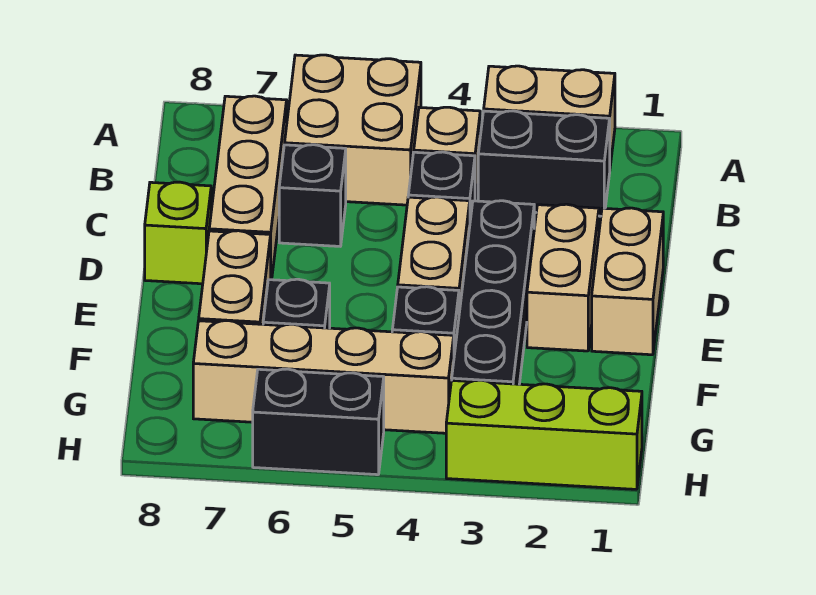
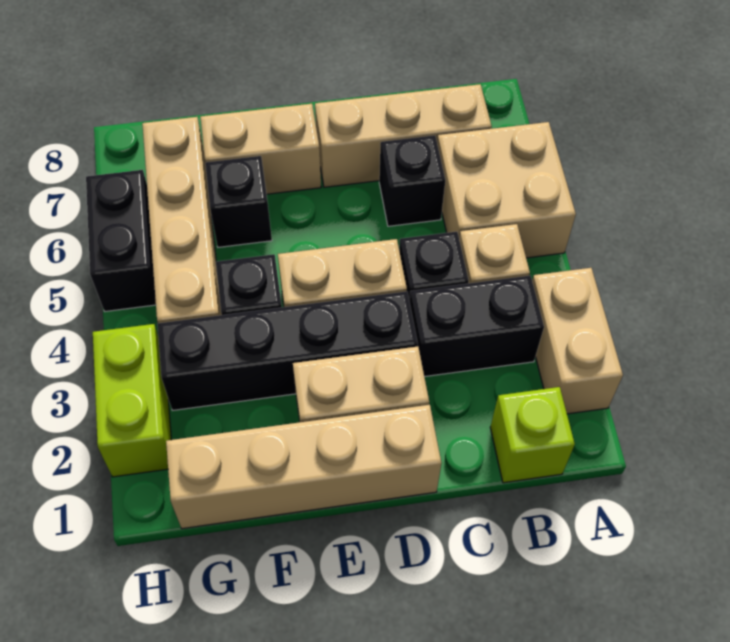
black brick B2:B3 level 1 -> black brick B3:C3 level 1
tan brick D1:E1 level 1 -> tan brick D1:G1 level 1
lime brick D8 level 1 -> lime brick B1 level 1
lime brick H1:H3 level 1 -> lime brick H2:H3 level 1

